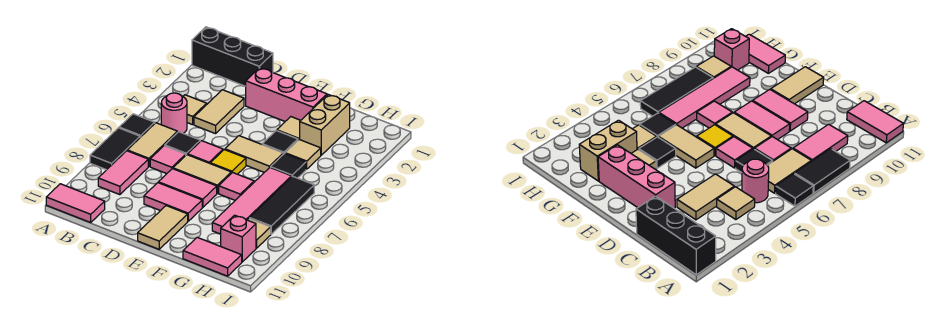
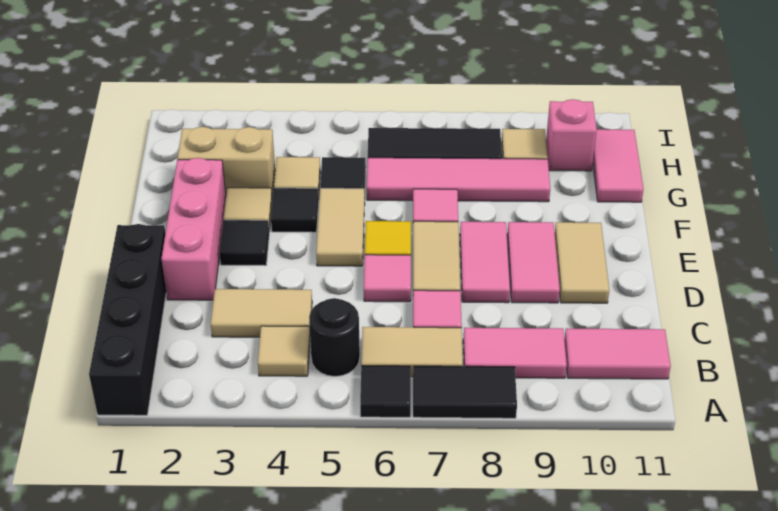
black brick A1:C1 level 1 -> black brick A1:D1 level 1
pink tile A11:B11 level 1 -> pink tile B10:B11 level 1
pink round brick B5 level 1 -> black round brick B5 level 1
black tile C6 level 1 -> black tile E3 level 1
tan tile E10:E11 level 1 -> tan tile D10:E10 level 1

